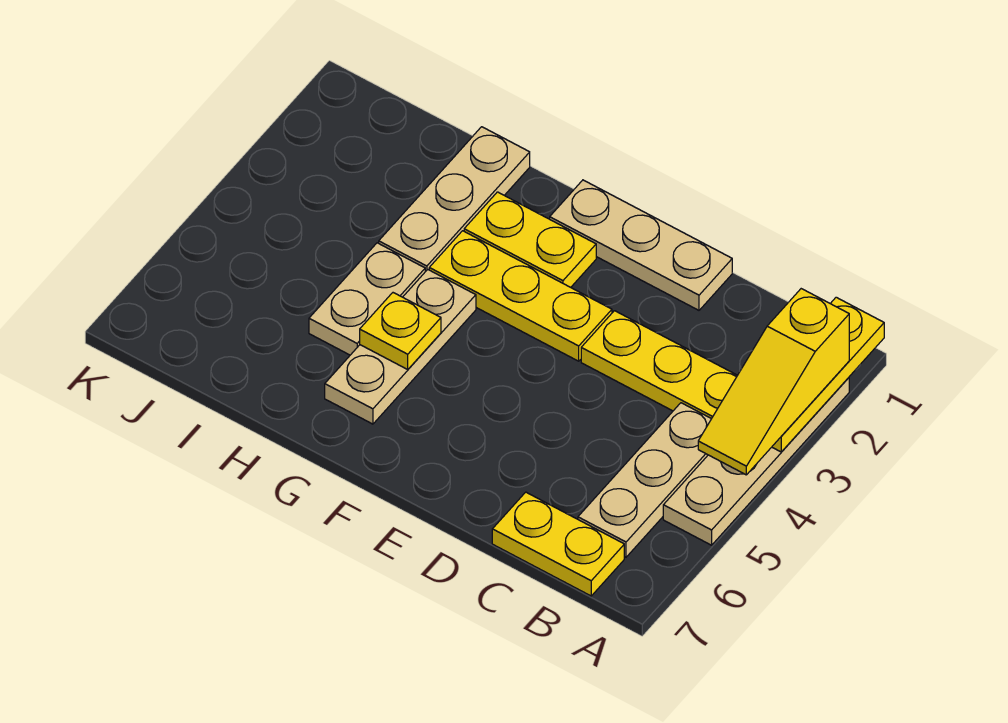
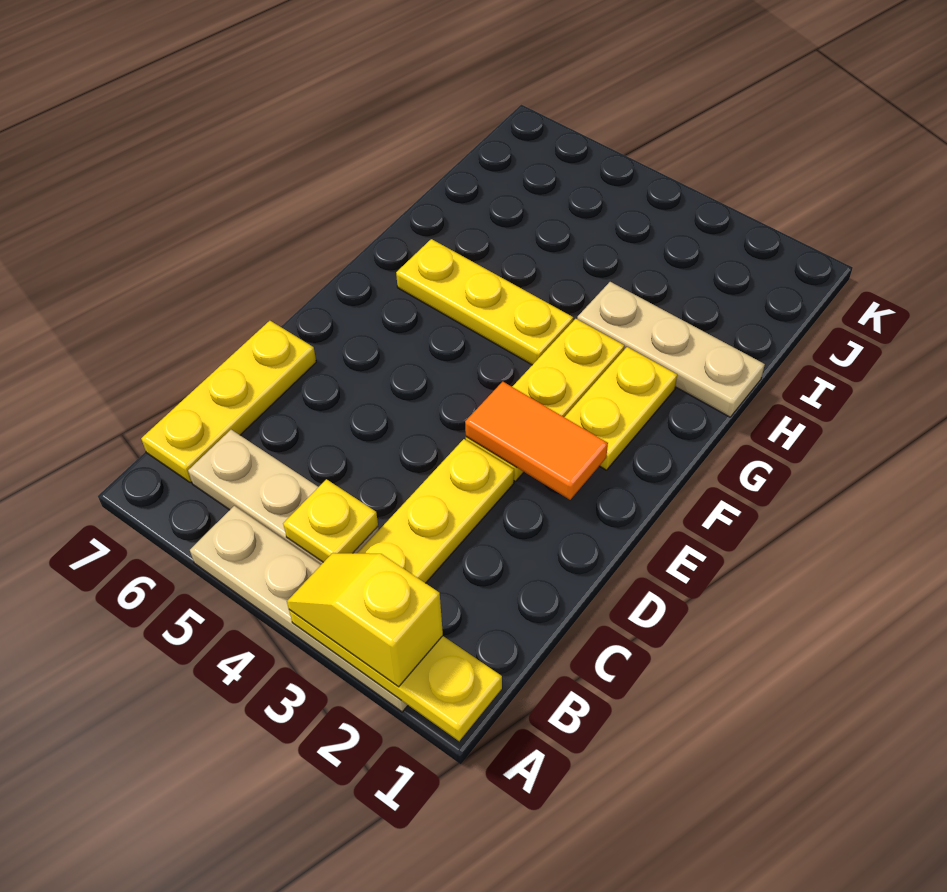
yellow slope A2:A4 level 3 top 2 -> yellow slope A2:A3 level 3 top 2
yellow plate B7:C7 level 1 -> yellow plate B7:D7 level 1
tan plate D1:F1 level 1 -> none
none -> orange tile E2:E3 level 2
tan plate G4:G6 level 1 -> yellow plate G4:G6 level 1
yellow plate G5 level 2 -> yellow plate B4 level 2
tan plate H4:H5 level 1 -> none

